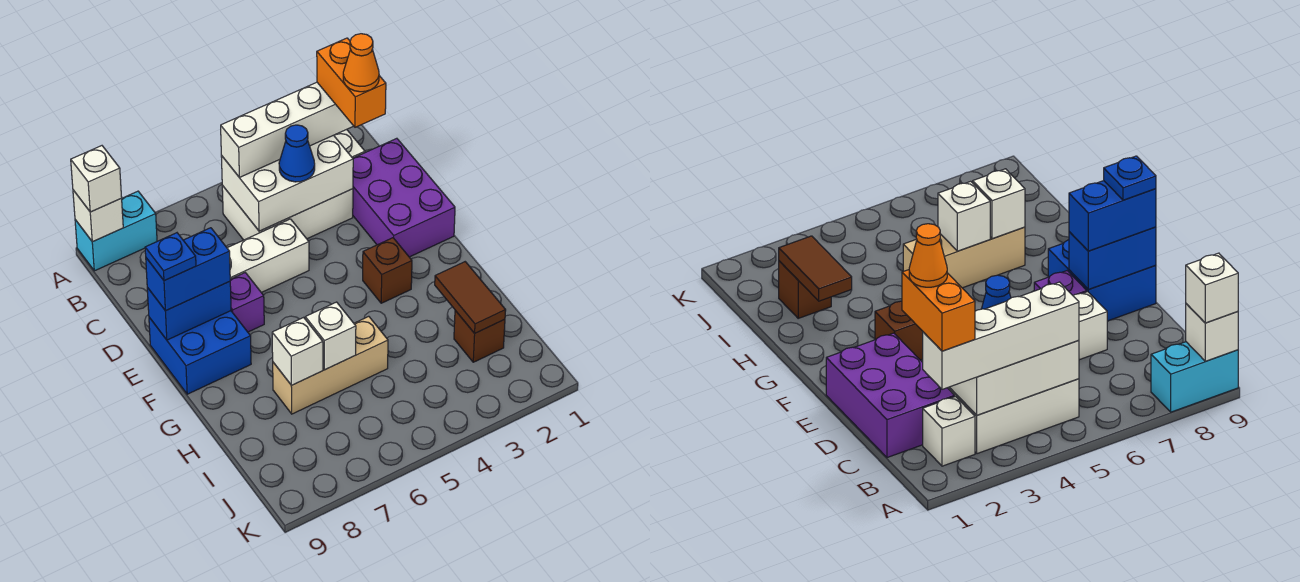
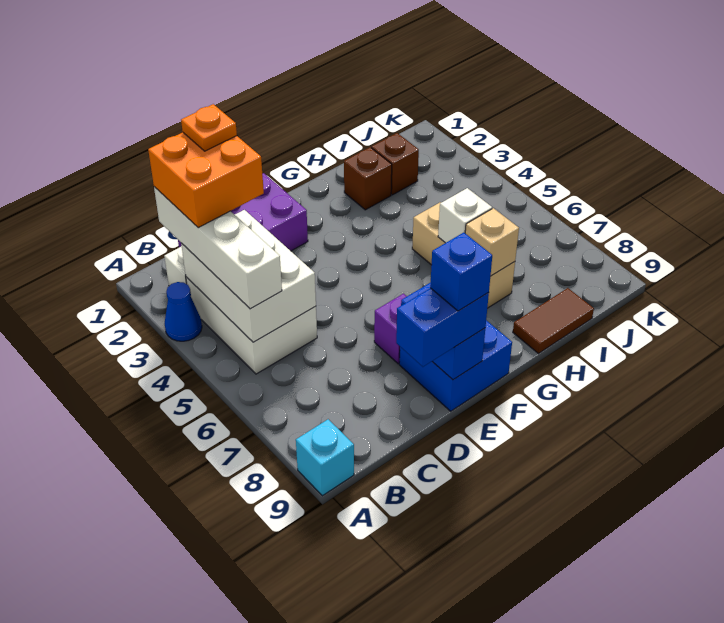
cyan brick A8:A9 level 1 -> cyan brick A9 level 1
white brick A9 level 2 -> none
white brick A9 level 3 -> none
orange brick B2:C2 level 4 -> orange brick B2:C3 level 4
orange cone C2 level 5 -> orange plate C2 level 5
blue cone C4 level 3 -> blue cone A3 level 1
white brick D5:D7 level 1 -> none
blue brick E8:E9 level 3 -> blue brick D9:E9 level 3
blue plate E9 level 4 -> blue brick E9 level 4
brown brick F3 level 1 -> brown brick H2 level 1
brown tile H2:I2 level 2 -> brown tile H9:I9 level 1
white brick H7 level 2 -> tan brick H7 level 2

